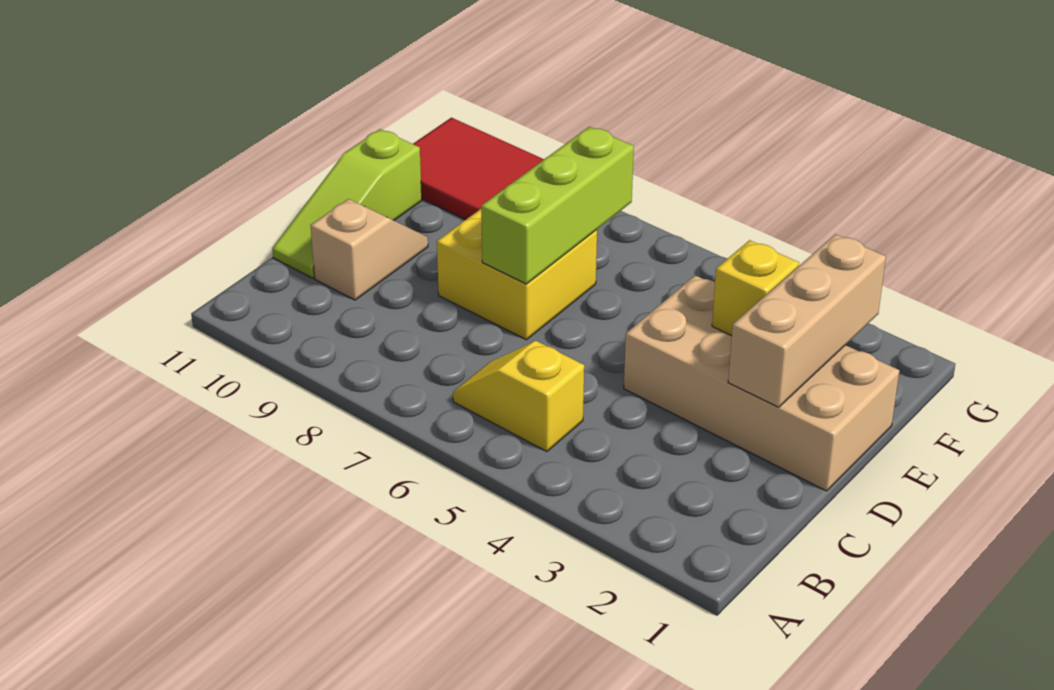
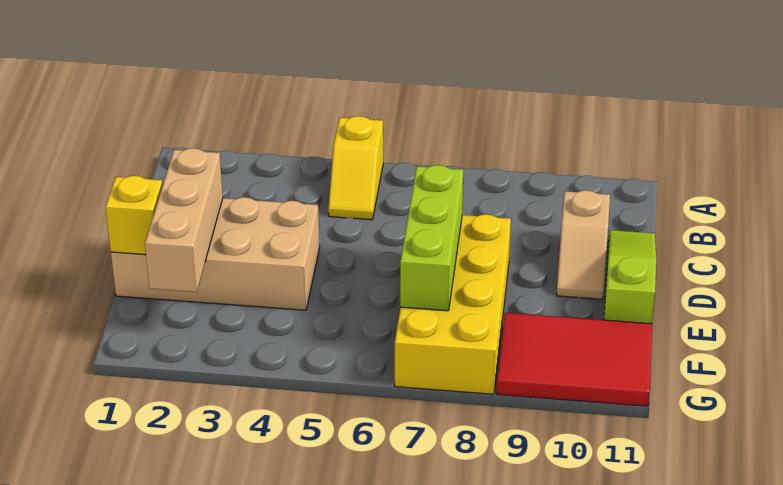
yellow slope B5:B6 level 1 top 5 -> yellow slope A5:B5 level 1 top A
yellow brick D7:E8 level 1 -> yellow brick D7:G8 level 1
yellow brick E3 level 2 -> yellow brick E1 level 2

